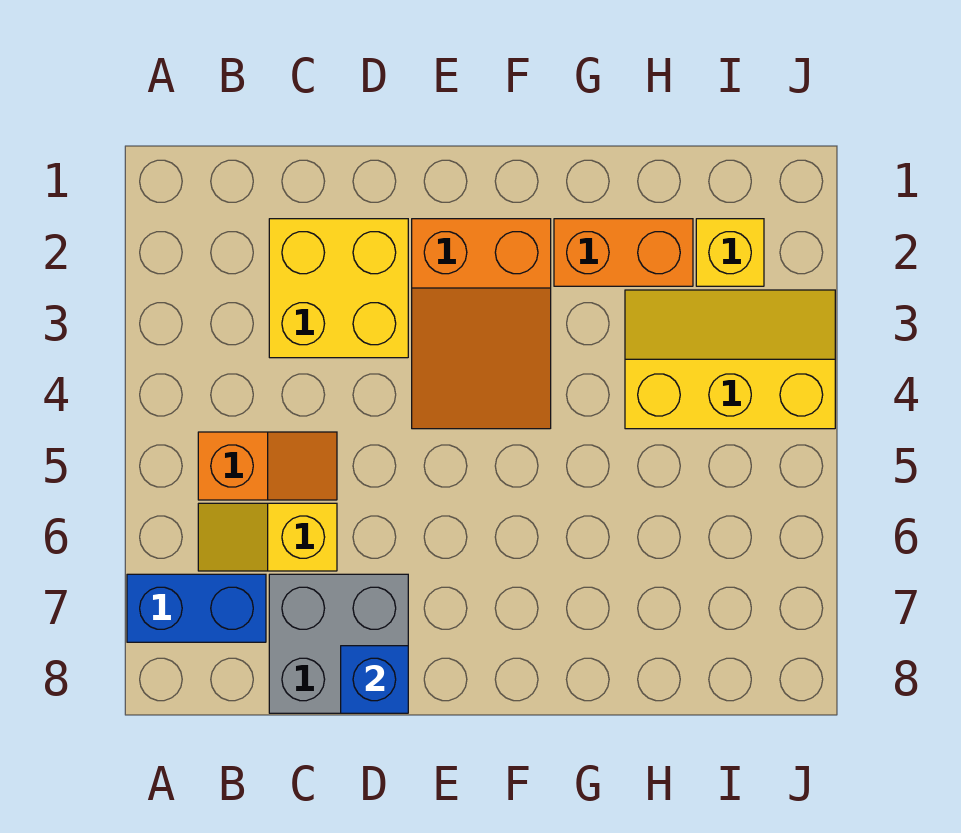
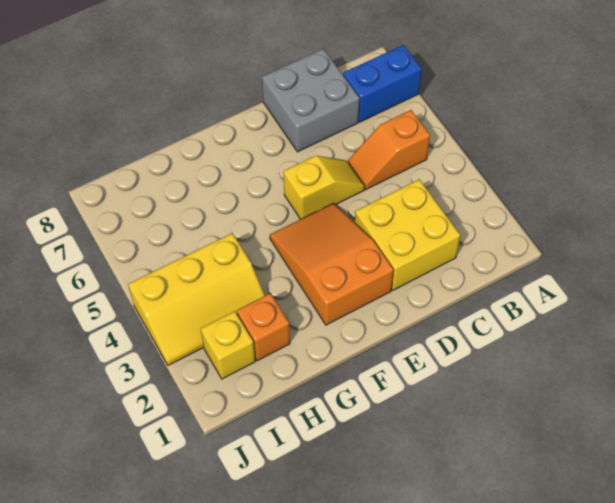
yellow slope B6:C6 level 1 top C -> yellow slope D5:E5 level 1 top E
blue brick D8 level 2 -> none
orange brick G2:H2 level 1 -> orange brick H2 level 1

